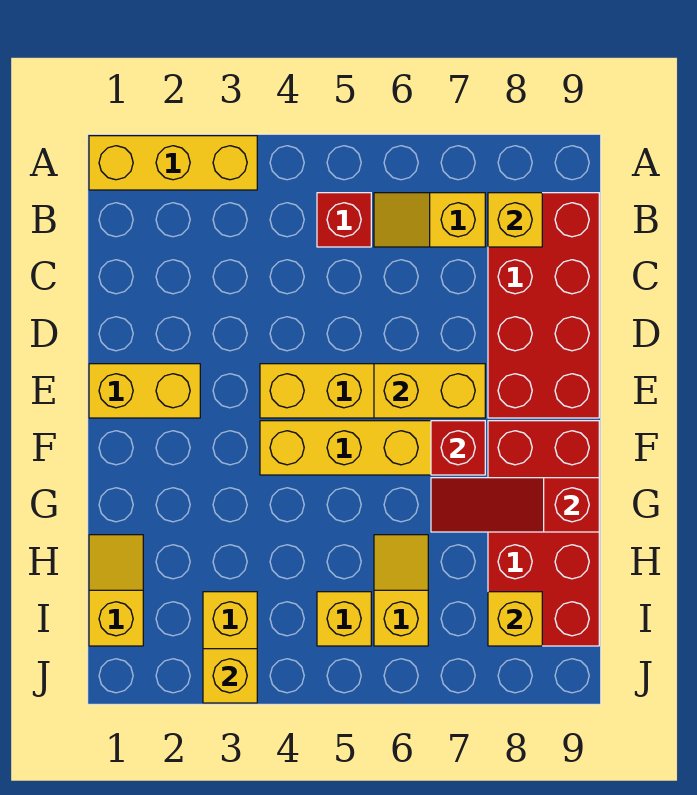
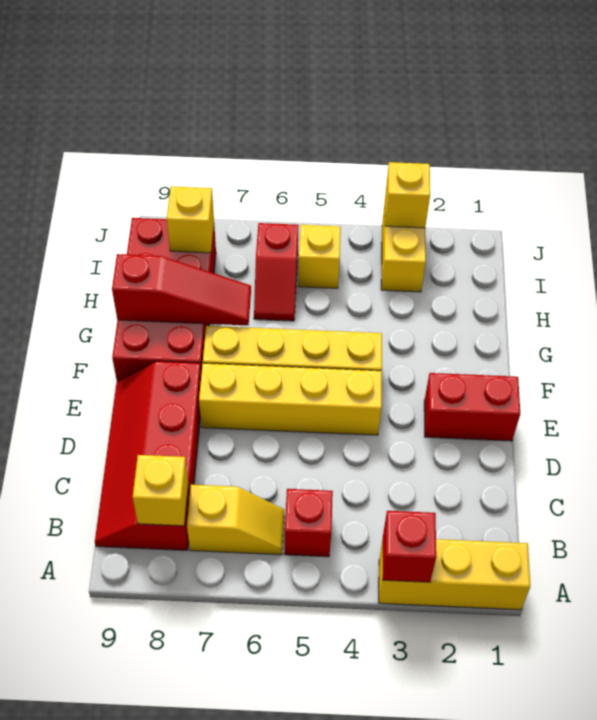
red brick B8:E9 level 1 -> red slope B8:E9 level 1 top 8
yellow brick E1:E2 level 1 -> red brick E1:E2 level 1
yellow brick E6:E7 level 2 -> none
red brick F7 level 2 -> red brick A3 level 2
yellow slope H1:I1 level 1 top I -> none
yellow slope H6:I6 level 1 top I -> red slope H6:I6 level 1 top I

